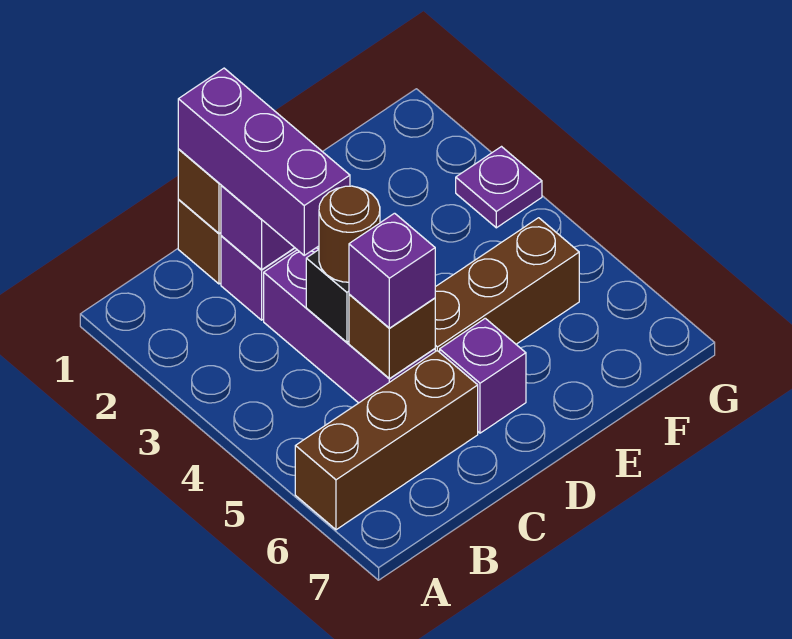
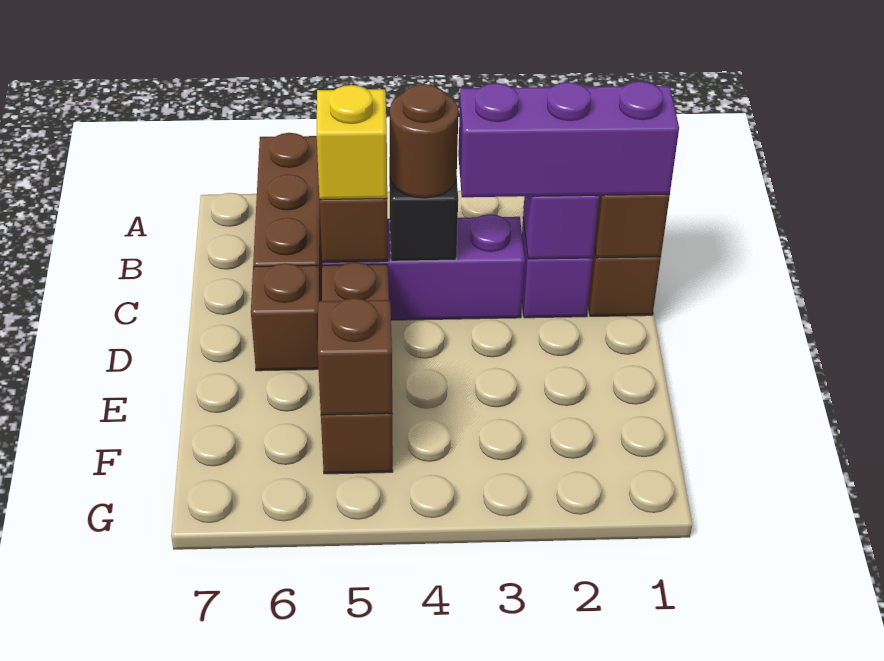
purple brick C5 level 3 -> yellow brick C5 level 3
purple brick D6 level 1 -> brown brick D6 level 1
none -> brown brick F5 level 2
purple plate G3 level 1 -> none

